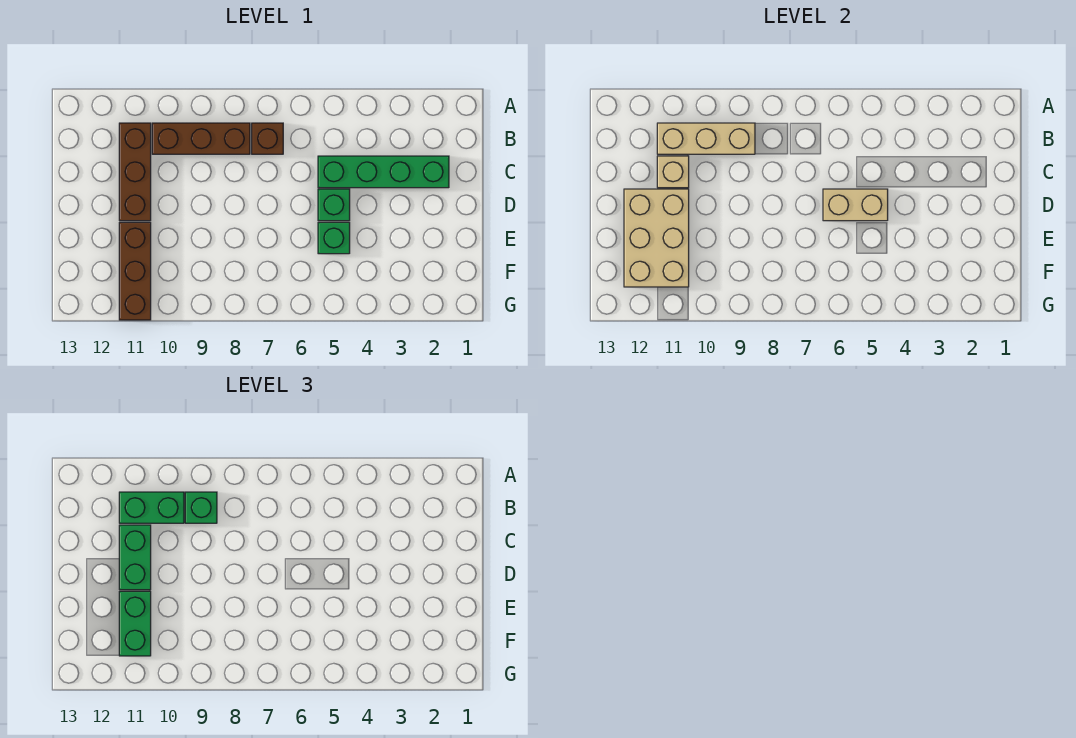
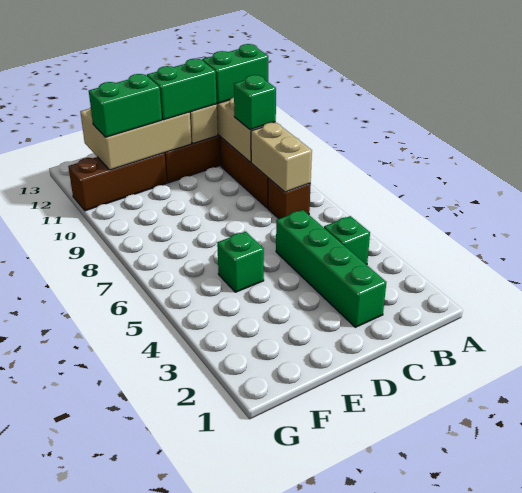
green brick B10:B11 level 3 -> green brick A11:B11 level 3
green brick D5 level 1 -> green brick B4 level 1
tan brick D5:D6 level 2 -> tan brick B7:B8 level 2

